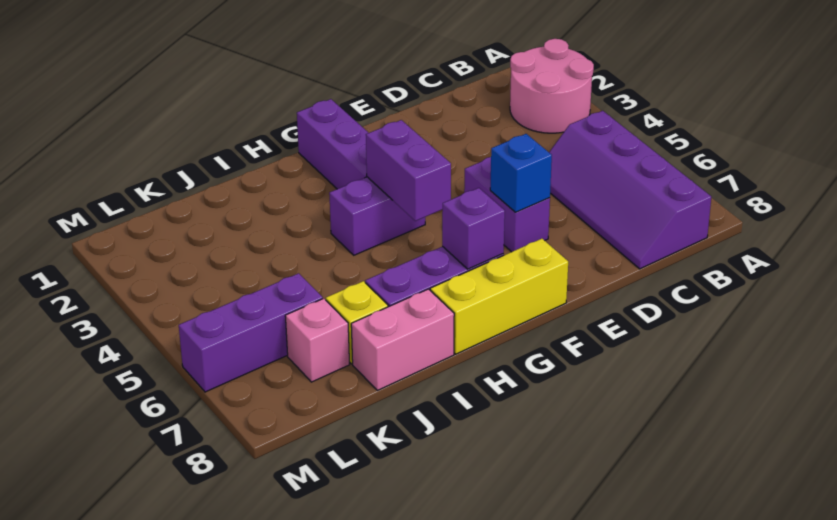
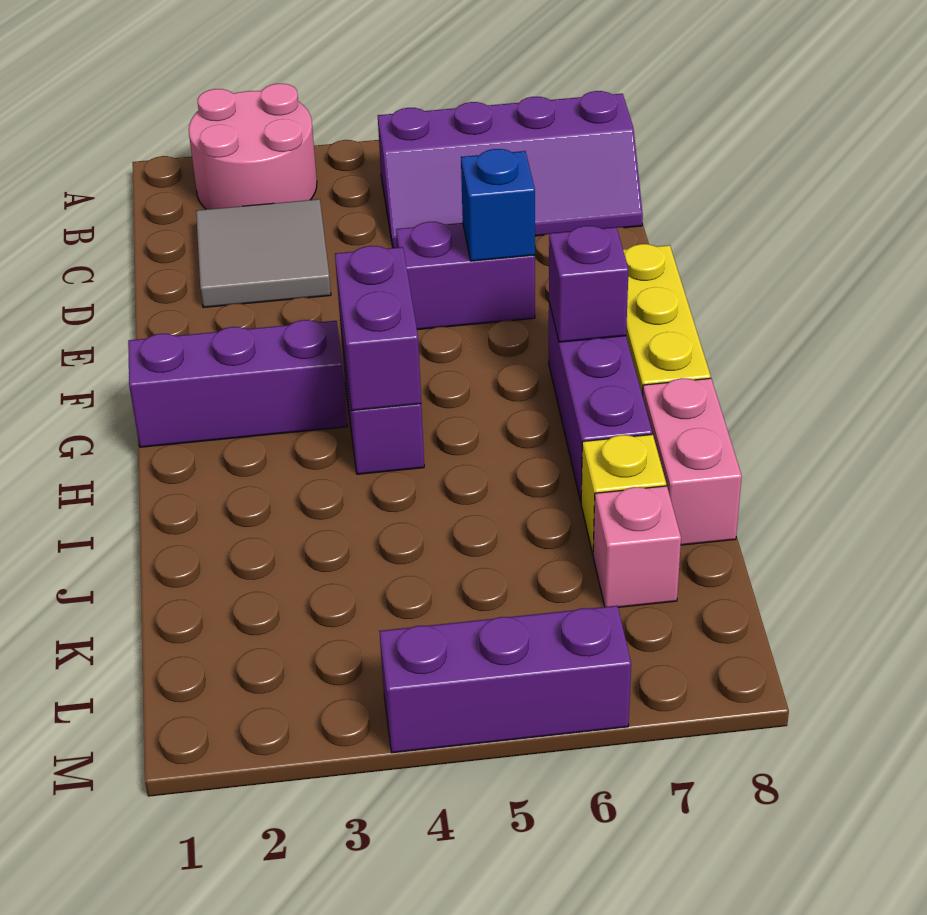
none -> grey tile C2:D3 level 1
purple brick G4:G5 level 2 -> purple brick G4:H4 level 2
purple brick K6:M6 level 1 -> purple brick M4:M6 level 1

